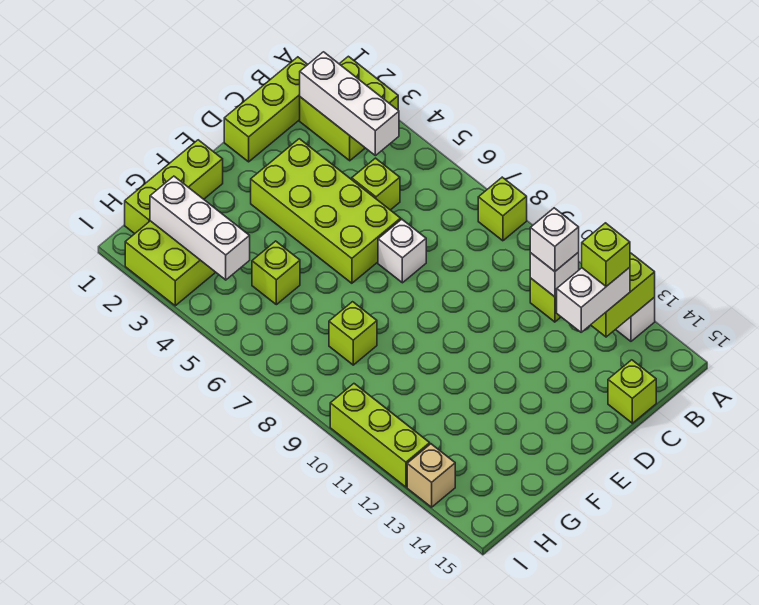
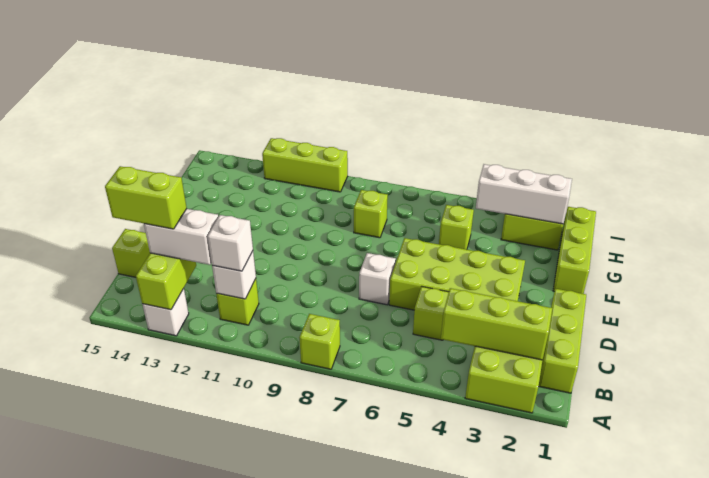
white brick B2:B4 level 2 -> lime brick B2:B4 level 2
white brick B13:C13 level 3 -> white brick B12:B13 level 3
lime brick B13 level 4 -> lime brick B13:B14 level 4
tan brick I13 level 1 -> none

